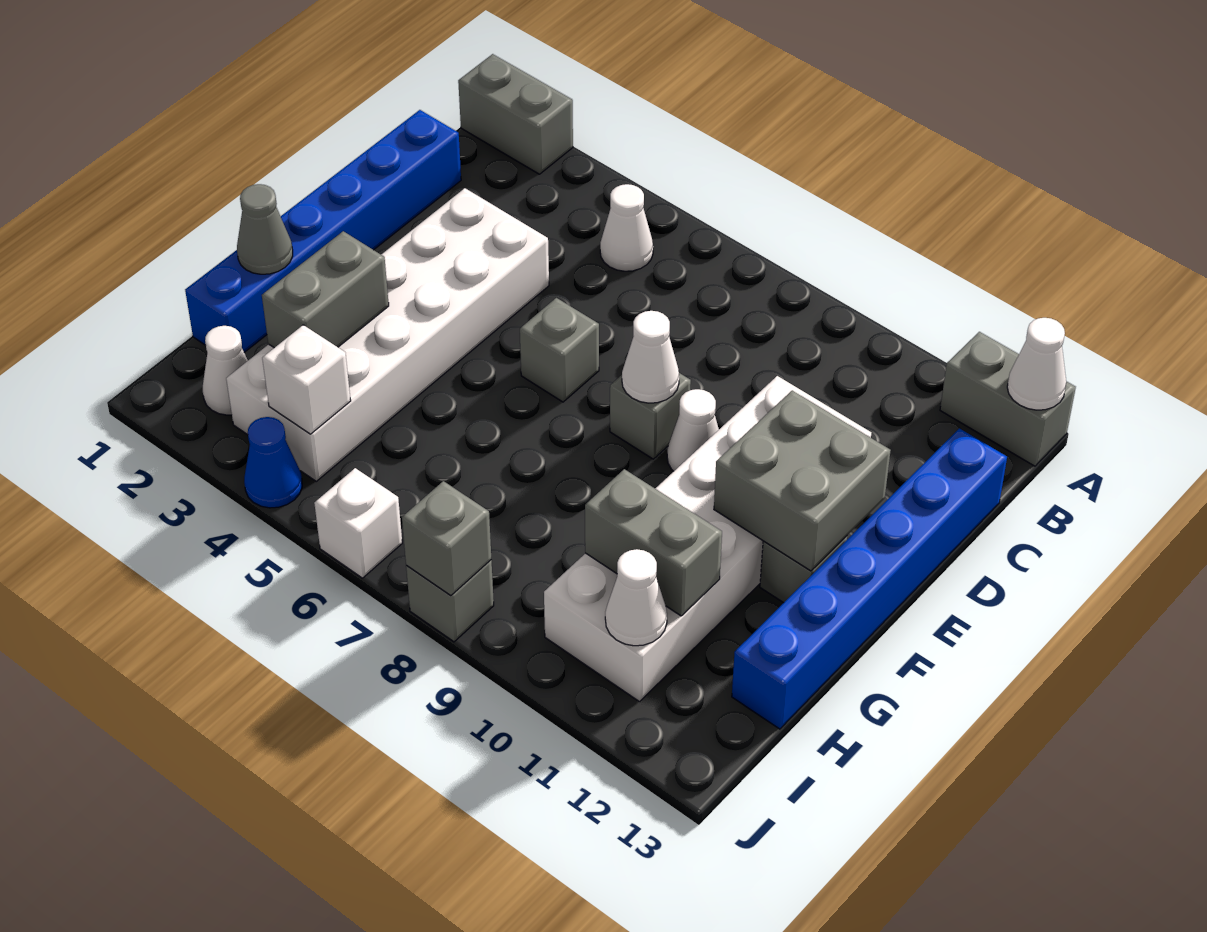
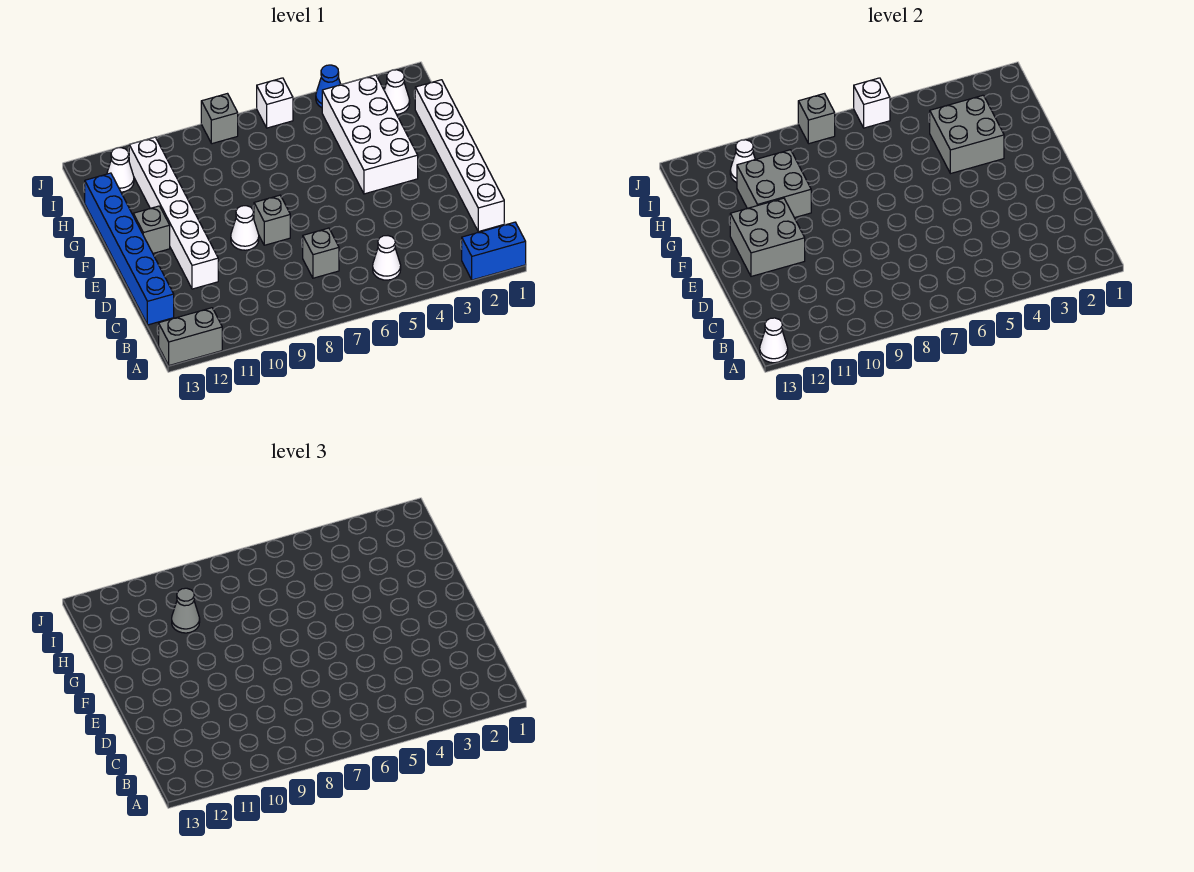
grey brick A1:A2 level 1 -> blue brick A1:A2 level 1
blue brick C1:H1 level 1 -> white brick C1:H1 level 1
white brick D3:I4 level 1 -> white brick F3:I4 level 1
white brick D10:I11 level 1 -> white brick D11:I11 level 1
grey brick E6 level 1 -> grey brick C7 level 1
white cone E8 level 2 -> white cone I12 level 1
grey cone G1 level 2 -> grey cone H10 level 3
grey brick G3:H3 level 2 -> grey brick G3:H4 level 2
grey brick H10:H11 level 2 -> grey brick G10:H11 level 2
white brick I4 level 2 -> white brick J6 level 2

